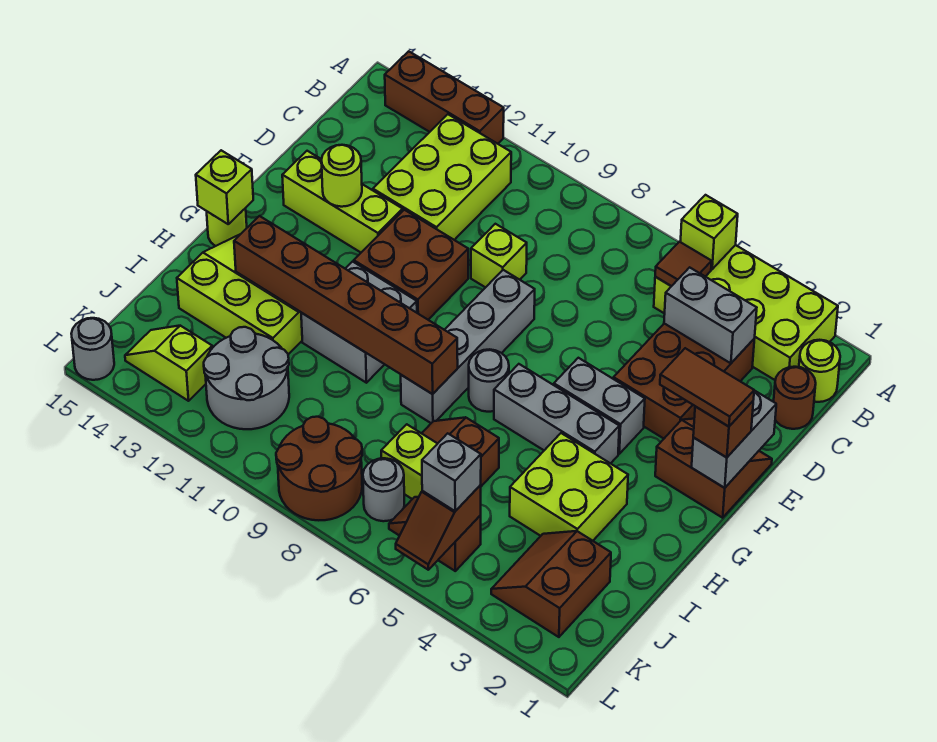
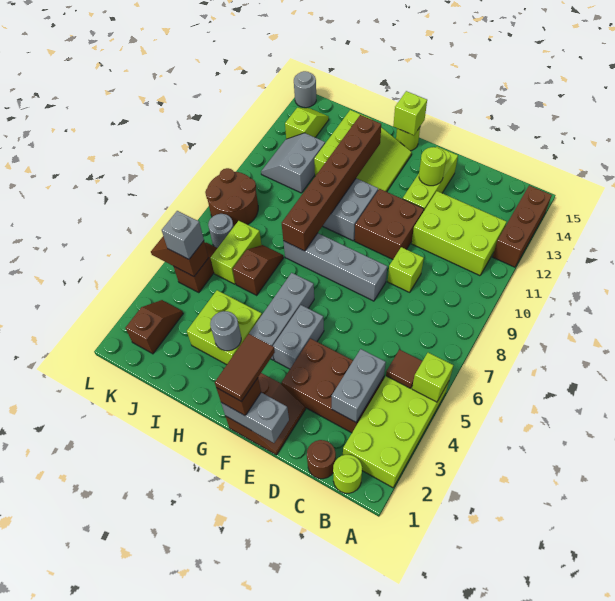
grey round brick G7 level 1 -> grey round brick H3 level 2
brown slope J2:K3 level 1 top 2 -> brown slope K2:K3 level 1 top 2
grey round brick J11:K12 level 1 -> grey slope J11:K12 level 1 top J

